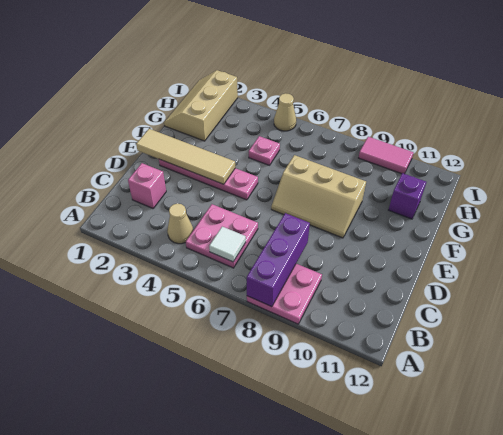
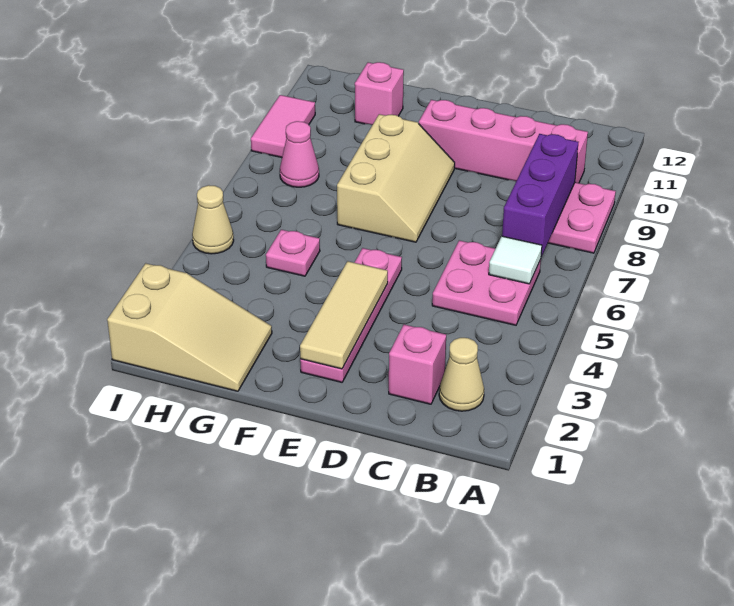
purple brick A8:C8 level 2 -> purple brick B7:B9 level 2
tan cone B4 level 1 -> tan cone B2 level 1
none -> pink brick B10:E10 level 1
tan tile E1:E4 level 2 -> tan tile E2:E4 level 2
tan slope G1:I2 level 1 top 2 -> tan slope G1:I2 level 1 top I
purple brick G11 level 1 -> pink brick G11 level 1
none -> pink cone H8 level 1

